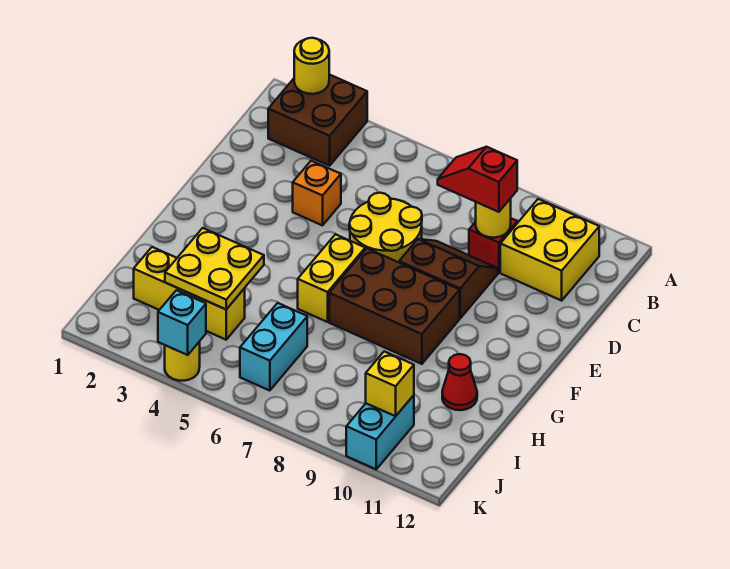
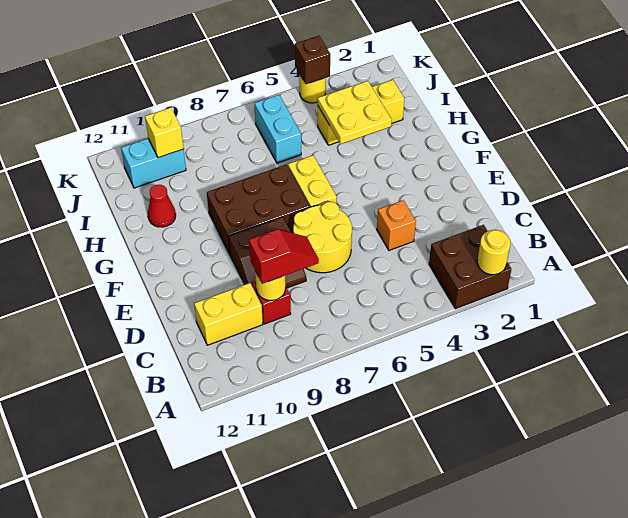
yellow brick B10:C11 level 1 -> yellow brick C10:C11 level 1
cyan brick J10:K10 level 1 -> cyan brick J10:J11 level 1
cyan brick K4 level 2 -> brown brick K4 level 2

